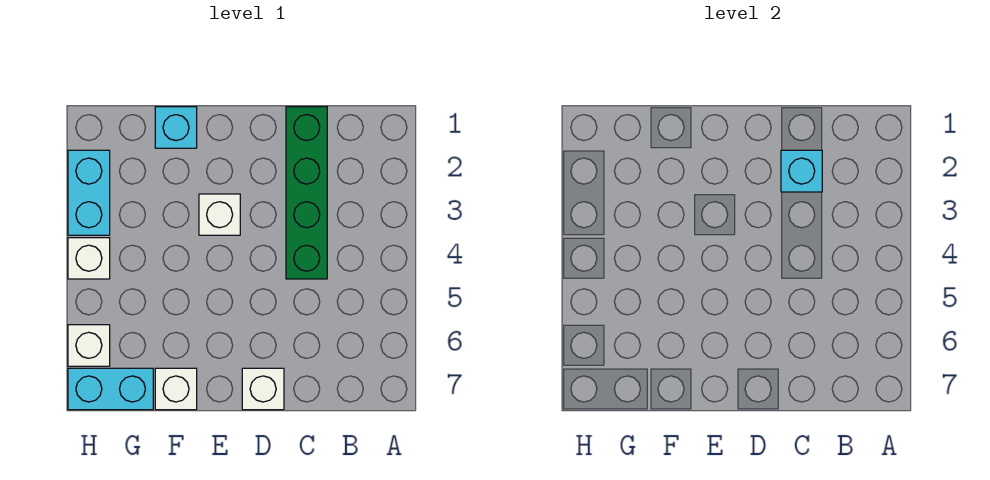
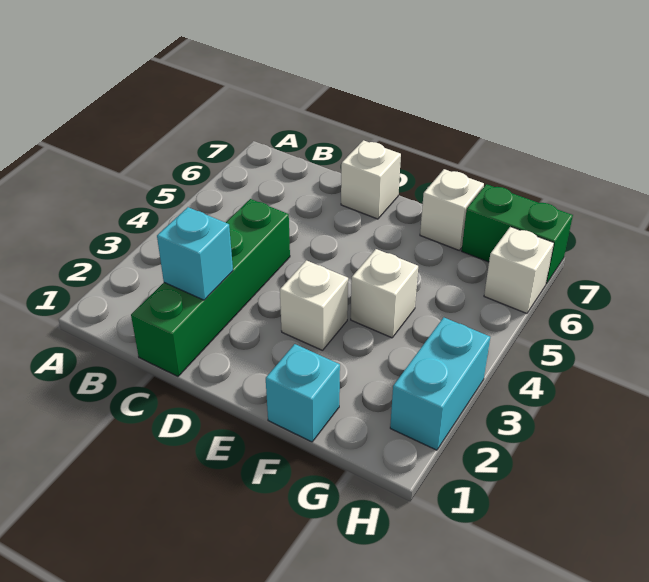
cyan brick G7:H7 level 1 -> green brick G7:H7 level 1
white brick H4 level 1 -> white brick F4 level 1

